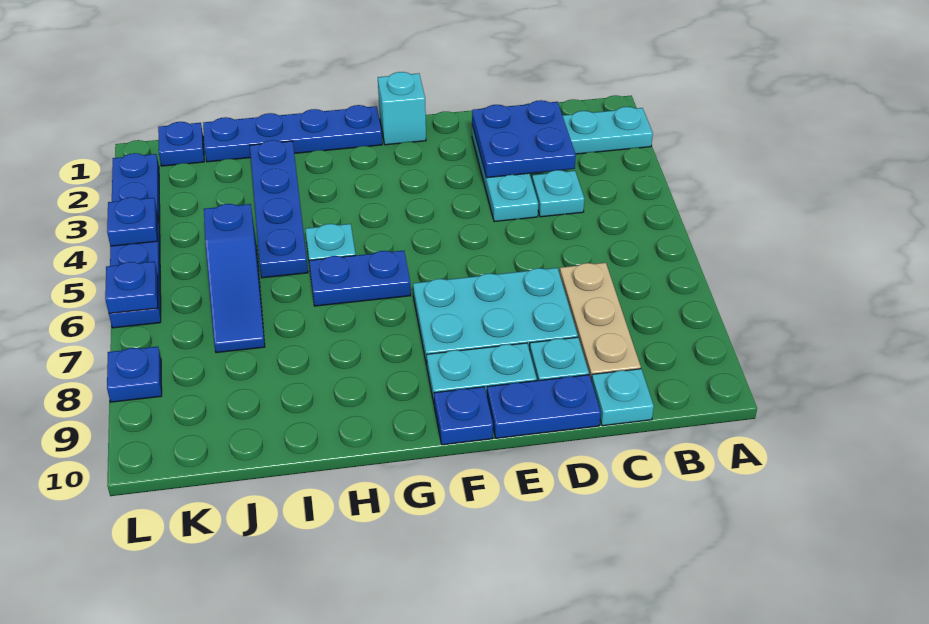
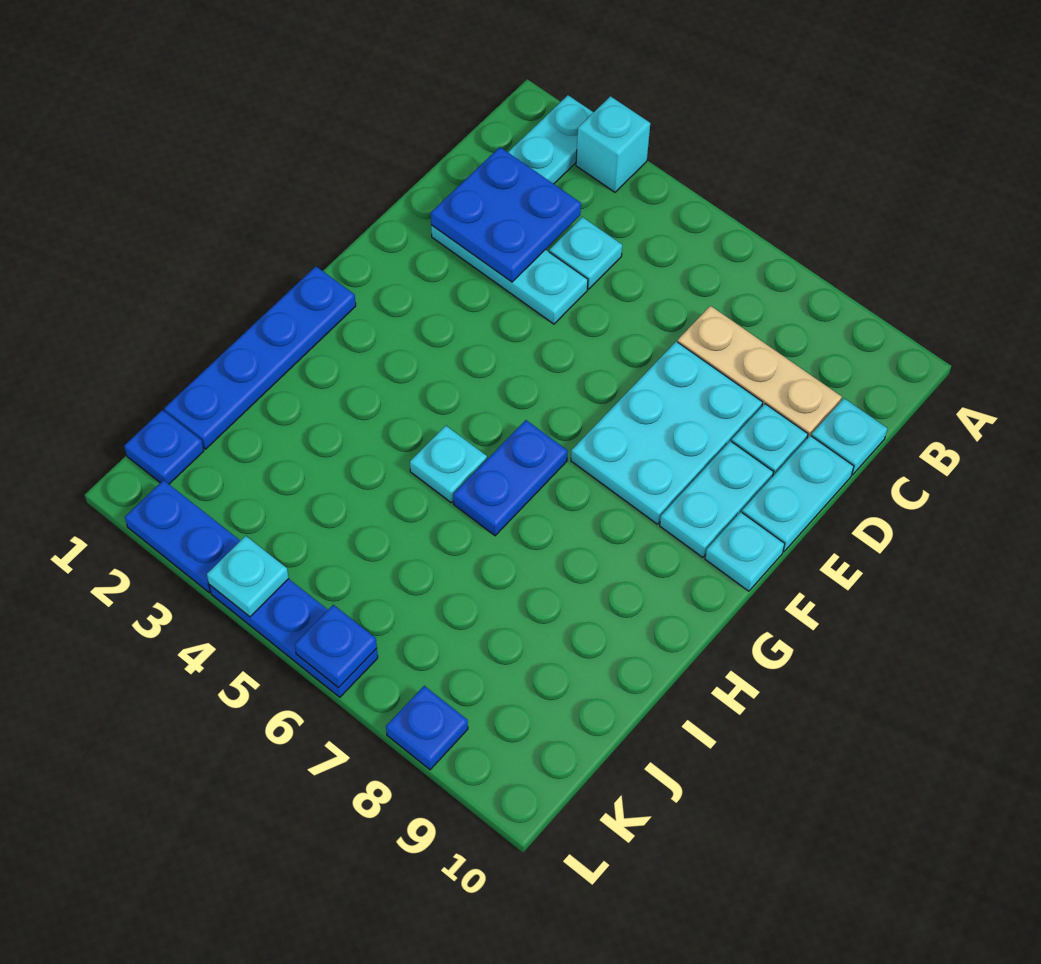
blue plate D10:E10 level 1 -> cyan plate D10:E10 level 1
cyan brick F1 level 1 -> cyan brick A3 level 1
blue plate F10 level 1 -> cyan plate F10 level 1
blue plate I2:I5 level 1 -> none
blue slope J5:J7 level 1 top 5 -> none
blue plate L4 level 2 -> cyan plate L4 level 2

